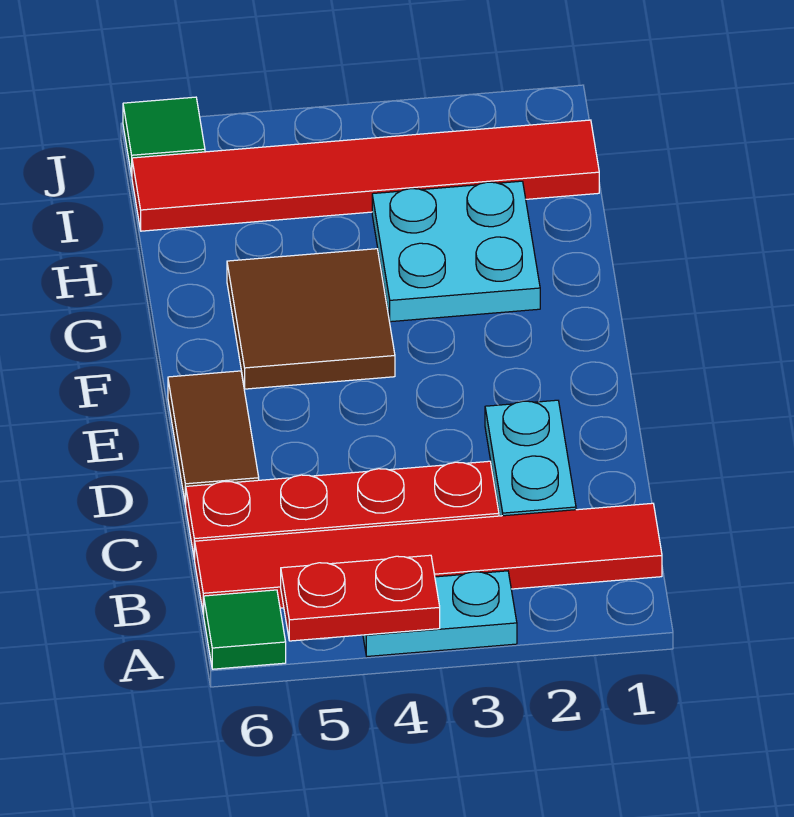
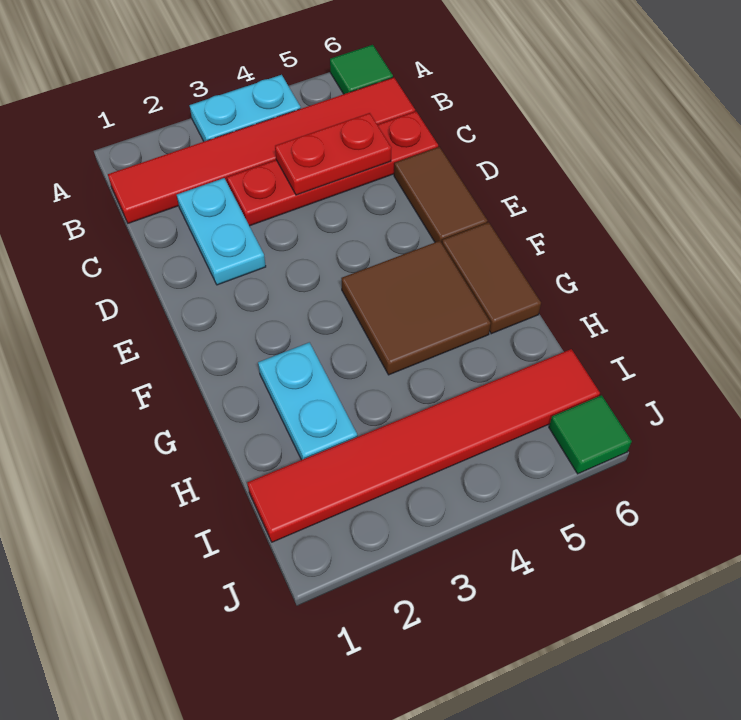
red plate A4:A5 level 2 -> red plate C4:C5 level 2
none -> brown tile F6:G6 level 1
cyan plate G2:H3 level 1 -> cyan plate G2:H2 level 1

